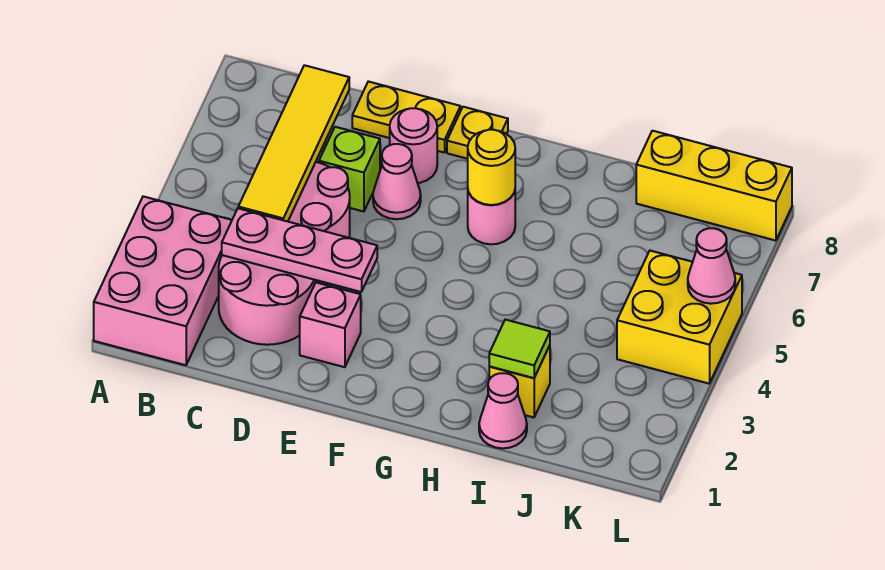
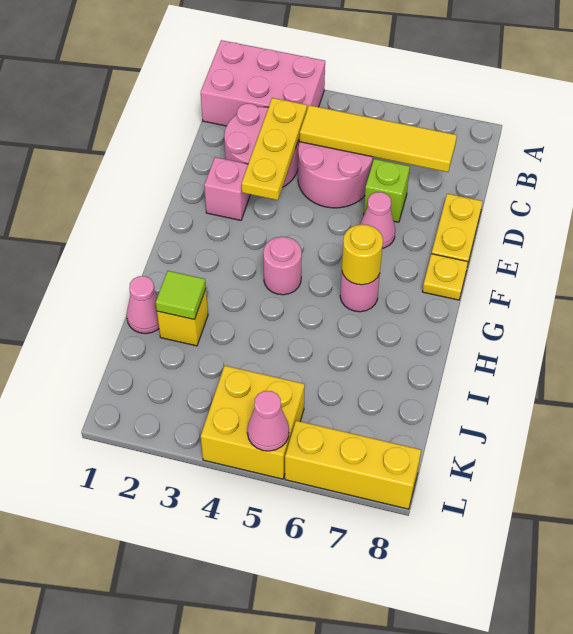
pink plate C3:E3 level 2 -> yellow plate C3:E3 level 2
pink round brick E7 level 1 -> pink round brick G4 level 1
yellow brick J8:L8 level 1 -> yellow brick L6:L8 level 1

